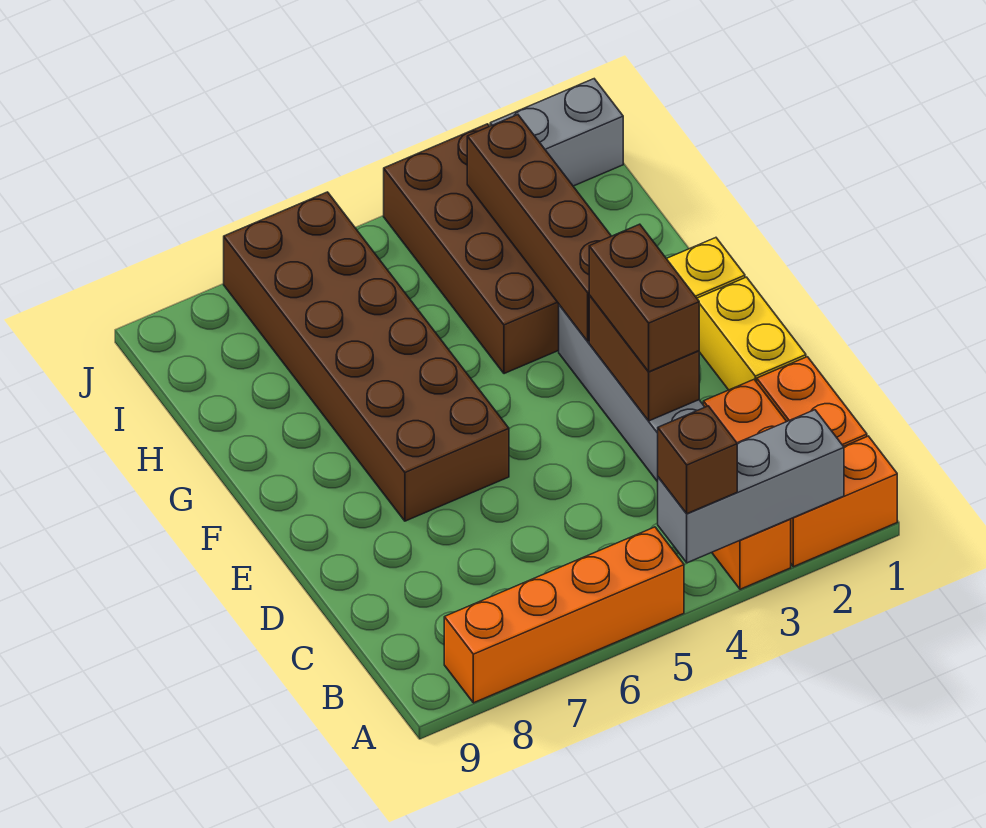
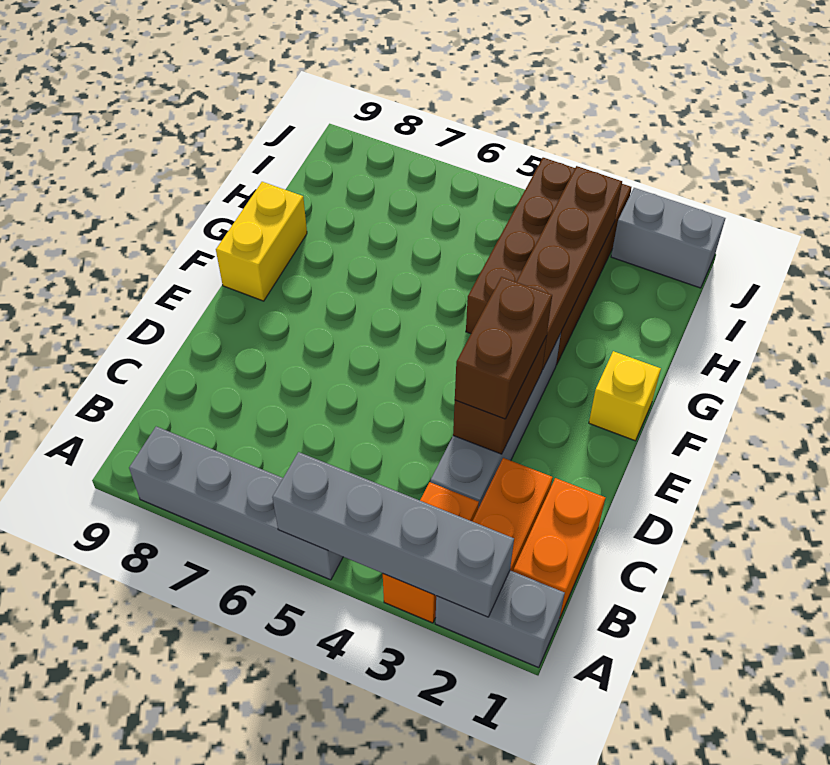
orange brick A1:A2 level 1 -> grey brick A1:A2 level 1
grey brick A2:A4 level 2 -> grey brick A2:A5 level 2
brown brick A4 level 3 -> none
orange brick A5:A8 level 1 -> grey brick A5:A8 level 1
yellow brick D1:E1 level 1 -> yellow brick F9:G9 level 1
brown brick E6:J7 level 1 -> none

